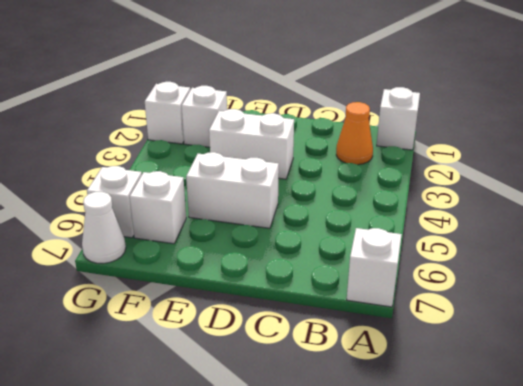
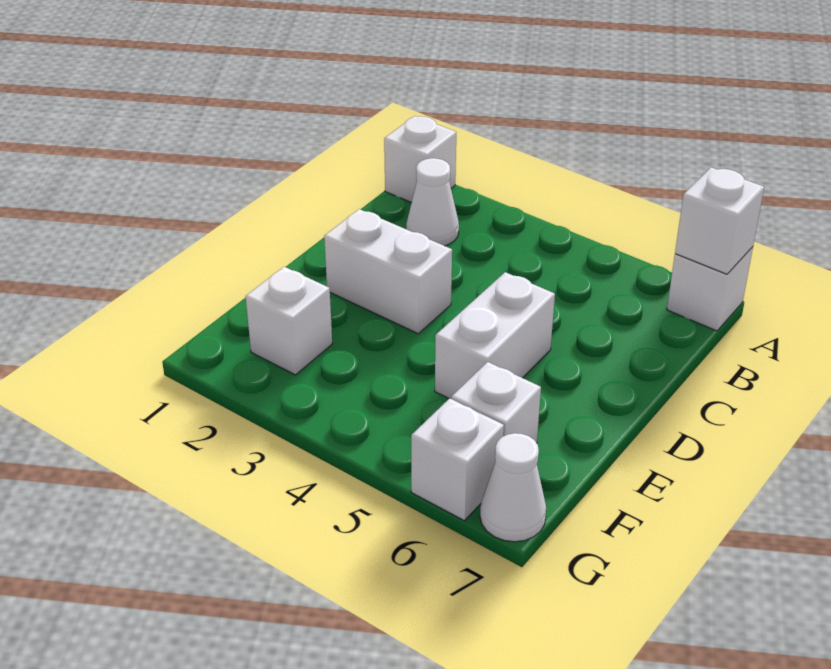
orange cone B2 level 1 -> white cone B2 level 1
white brick D3:E3 level 1 -> white brick D2:D3 level 1
white brick G2 level 1 -> white brick A7 level 2

